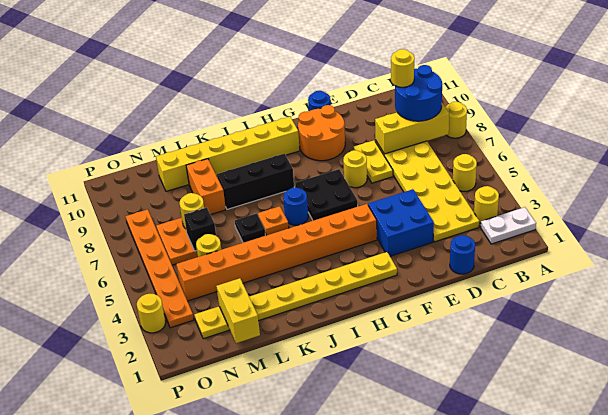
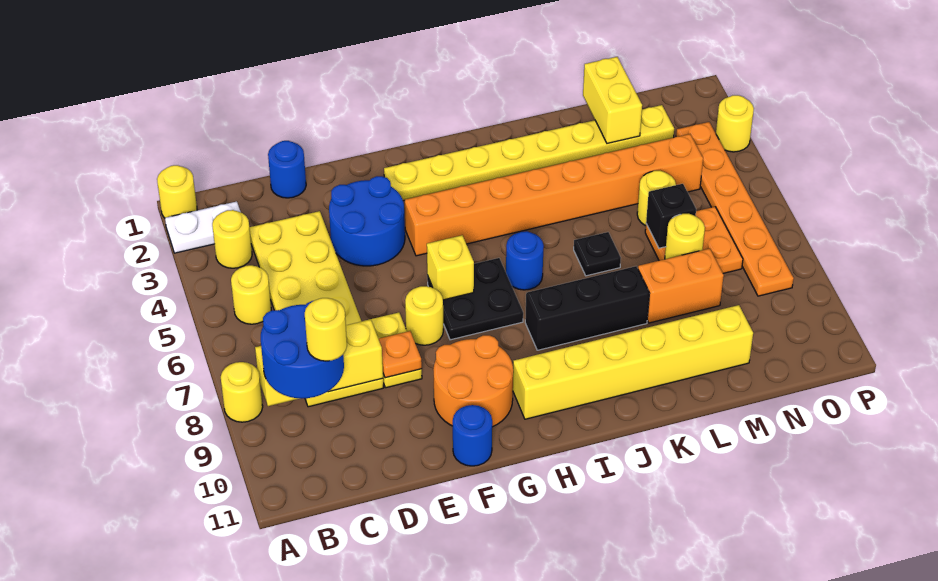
none -> yellow round brick A1 level 1
blue brick E3:F4 level 1 -> blue round brick E3:F4 level 1
none -> yellow brick G6 level 2
orange plate J6 level 1 -> orange plate E8 level 2
orange brick L8:L9 level 1 -> orange brick L8:M8 level 1

